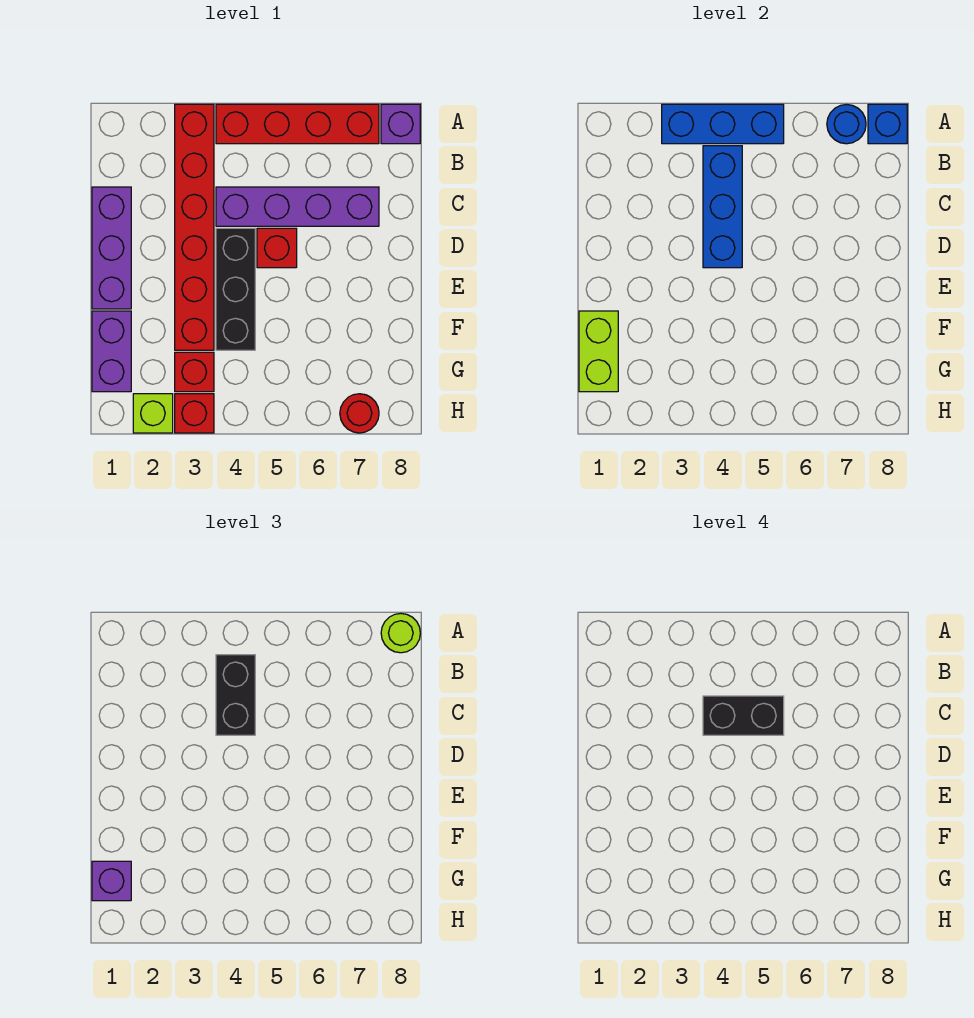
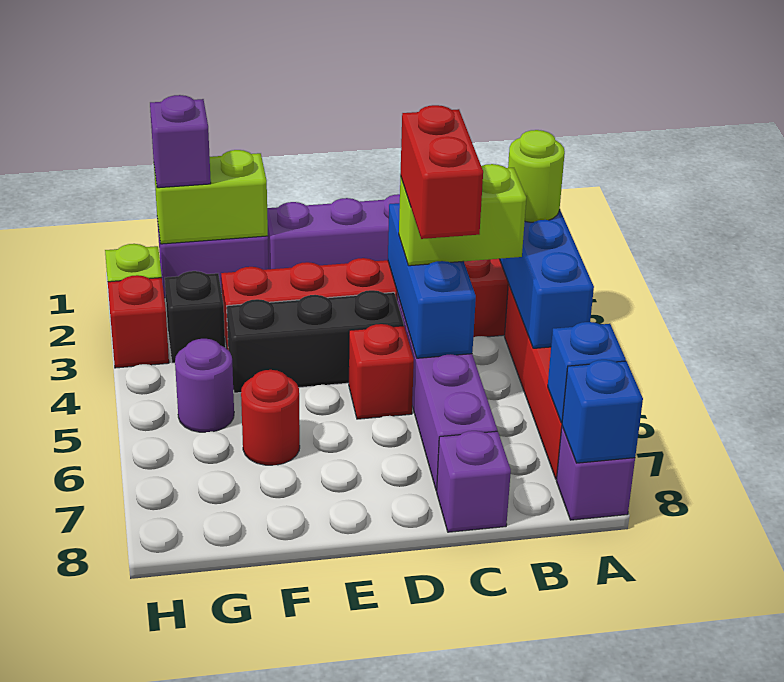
blue round brick A7 level 2 -> blue brick A7 level 2
lime round brick A8 level 3 -> lime round brick A3 level 3
blue brick B4:D4 level 2 -> blue brick C3:C5 level 2
black brick B4:C4 level 3 -> lime brick B4:C4 level 3
black brick C4:C5 level 4 -> red brick C4:C5 level 4
none -> purple brick C8 level 1
red brick G3 level 1 -> black brick G3 level 1
none -> purple round brick G5 level 1
red round brick H7 level 1 -> red round brick F6 level 1

